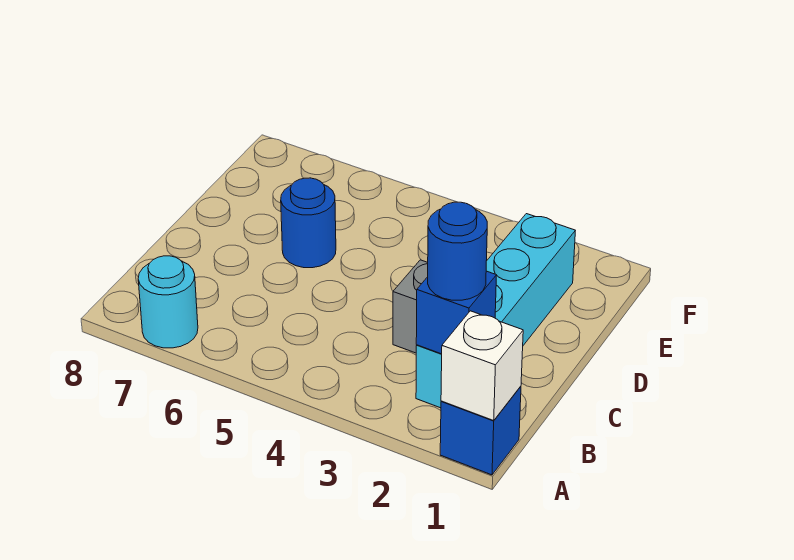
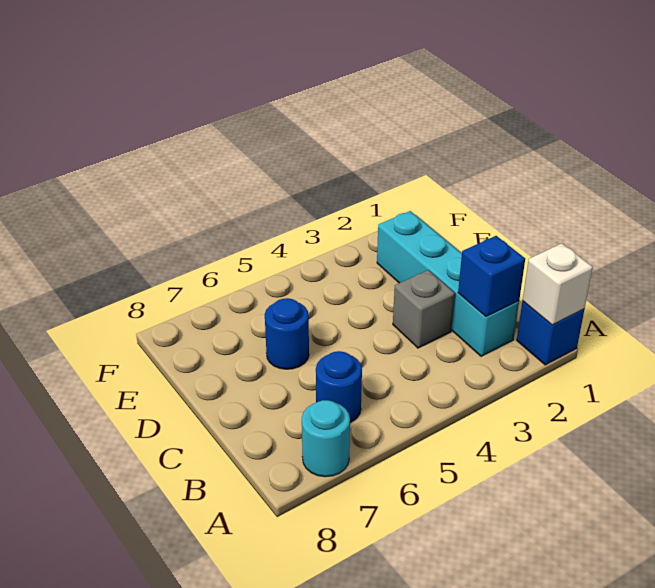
blue round brick B2 level 3 -> blue round brick B6 level 1

